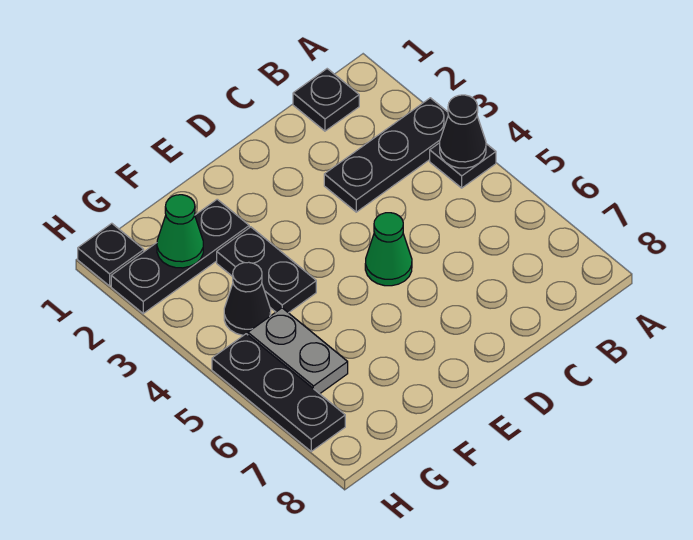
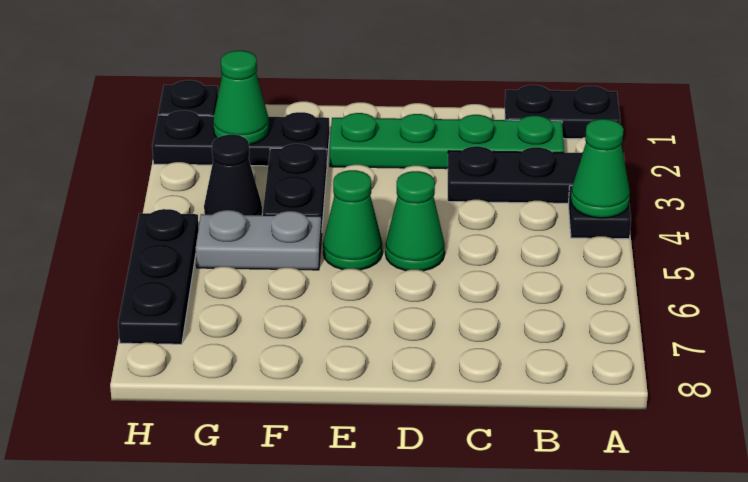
black cone A4 level 2 -> green cone A4 level 2
black plate B1 level 1 -> black plate A1:B1 level 1
none -> green plate B2:E2 level 1
none -> green cone E5 level 1
grey plate G5:G6 level 1 -> grey plate F5:G5 level 1

